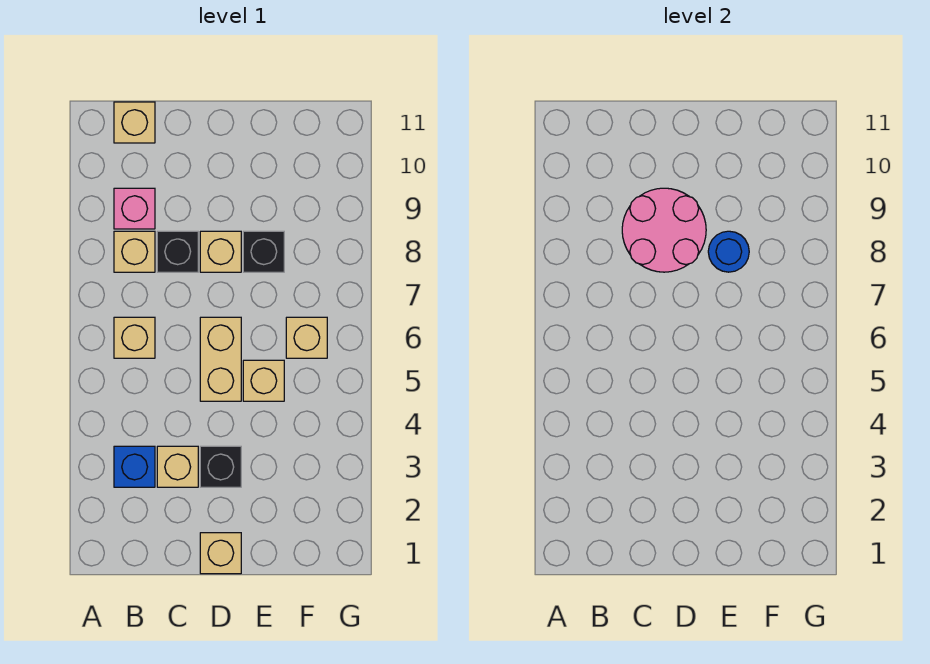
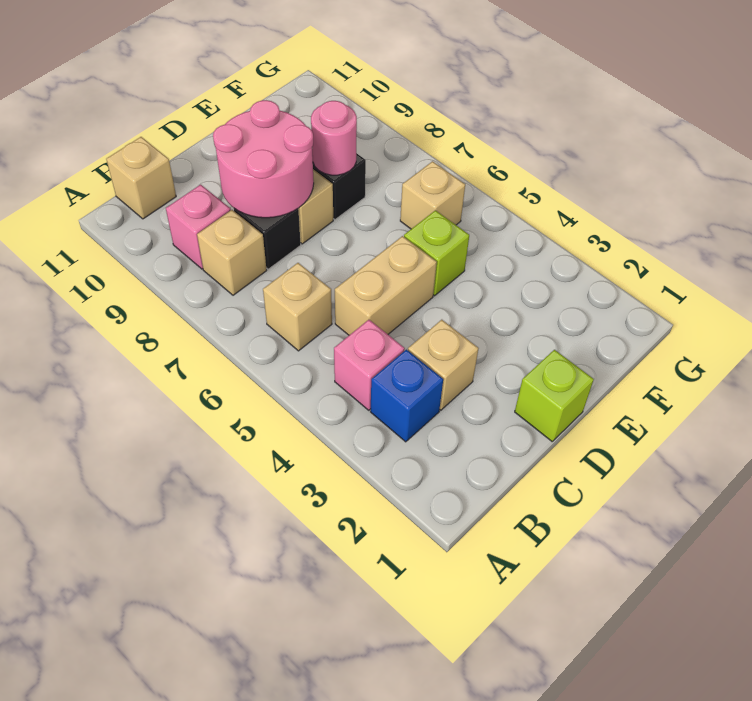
none -> pink brick B4 level 1
tan brick D1 level 1 -> lime brick D1 level 1
black brick D3 level 1 -> none
tan brick D5:D6 level 1 -> tan brick C5:D5 level 1
tan brick E5 level 1 -> lime brick E5 level 1
blue round brick E8 level 2 -> pink round brick E8 level 2

